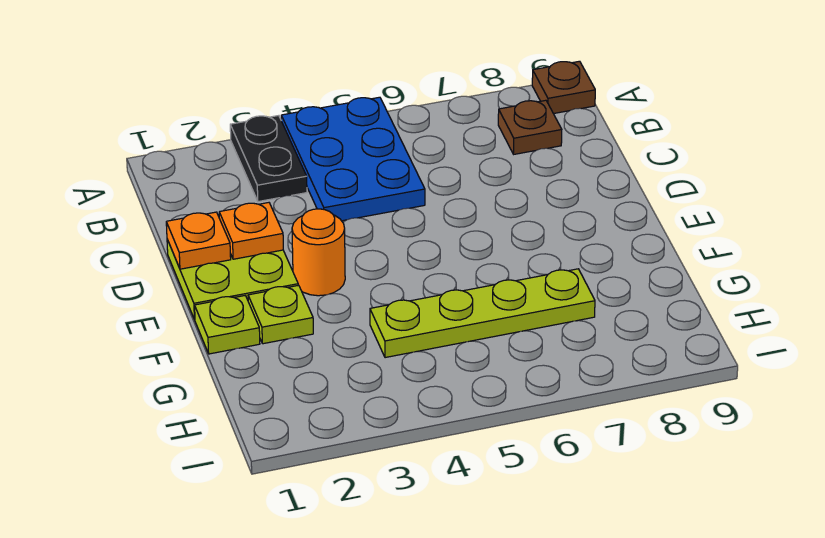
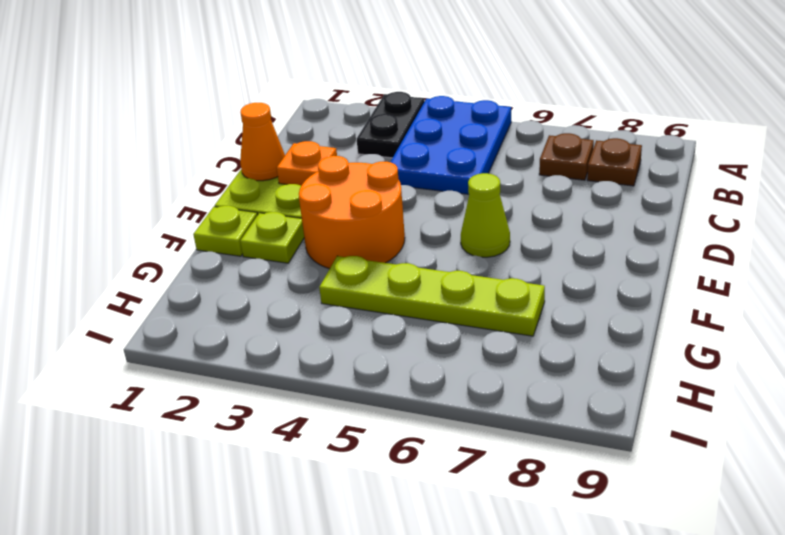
brown plate A9 level 1 -> brown plate B7 level 1
orange plate D1 level 2 -> orange cone D1 level 2
orange round brick E3 level 1 -> orange round brick E3:F4 level 1
none -> lime cone E6 level 1

